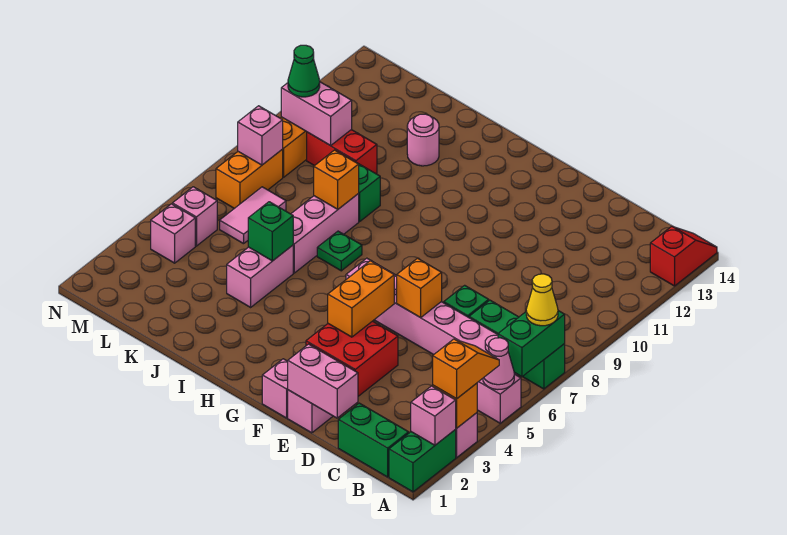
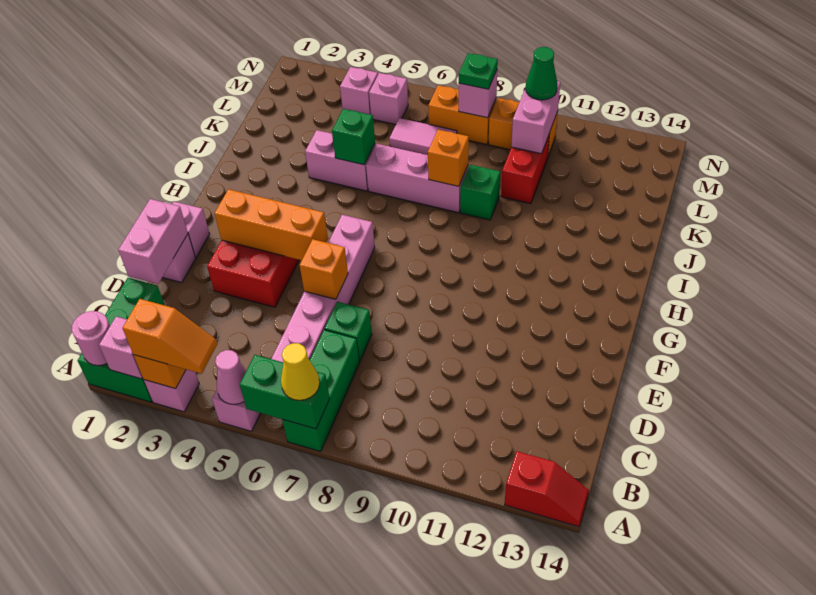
orange brick F4:F5 level 2 -> orange brick F3:F5 level 2
green plate I7 level 1 -> green plate M8 level 3
pink round brick J12 level 1 -> pink round brick A1 level 2

